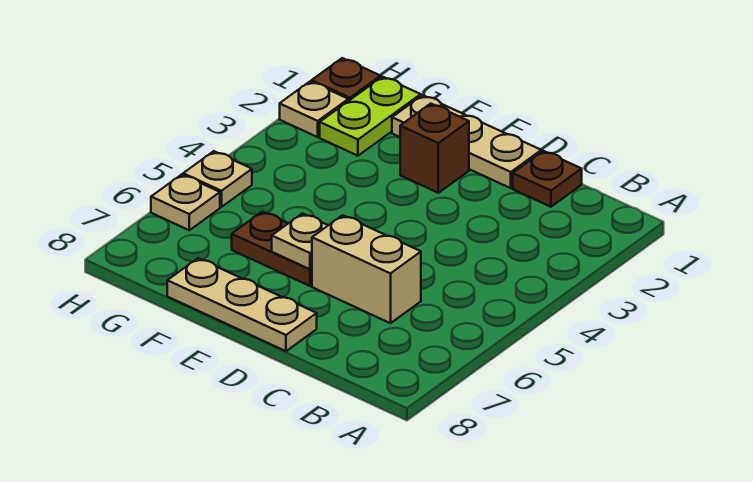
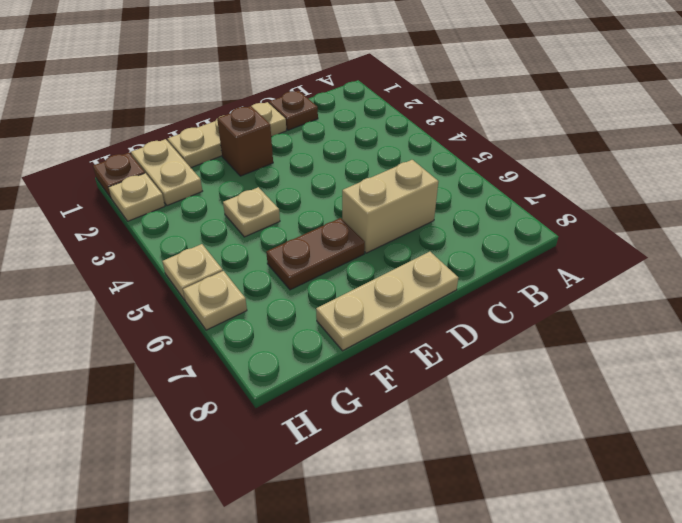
tan plate E6 level 2 -> tan plate F4 level 1
lime plate G1:G2 level 1 -> tan plate G1:G2 level 1

